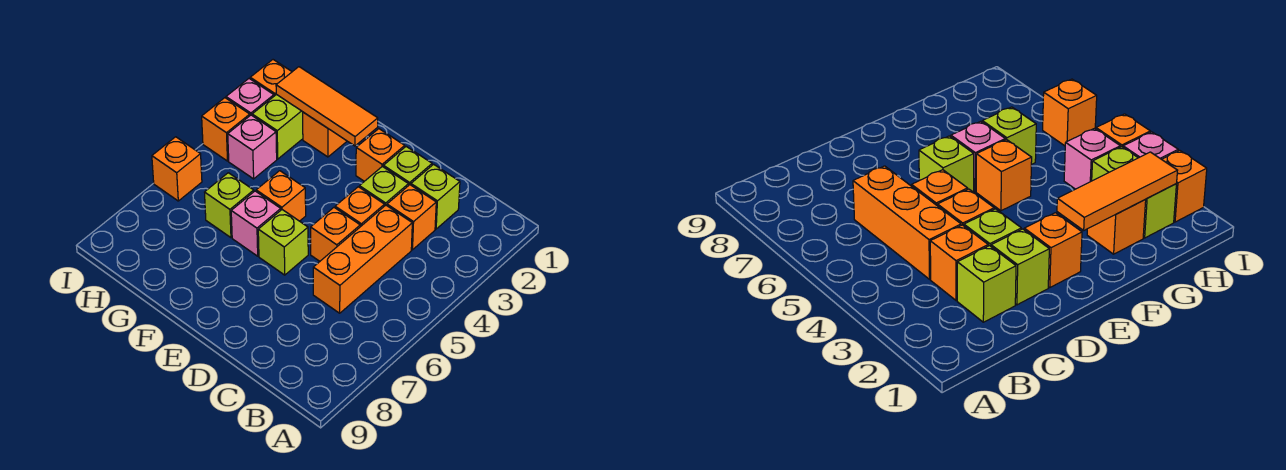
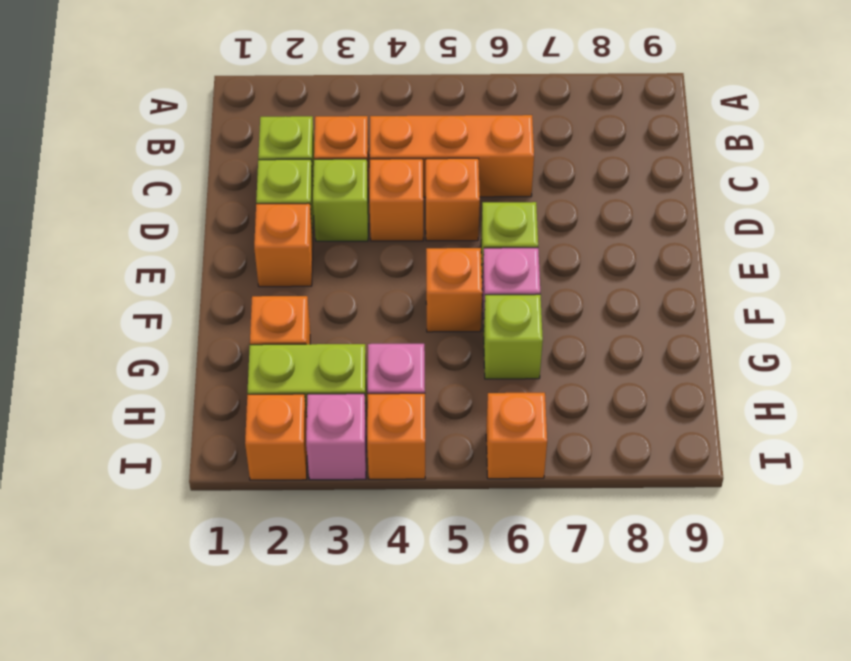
orange tile F2:H2 level 2 -> none

